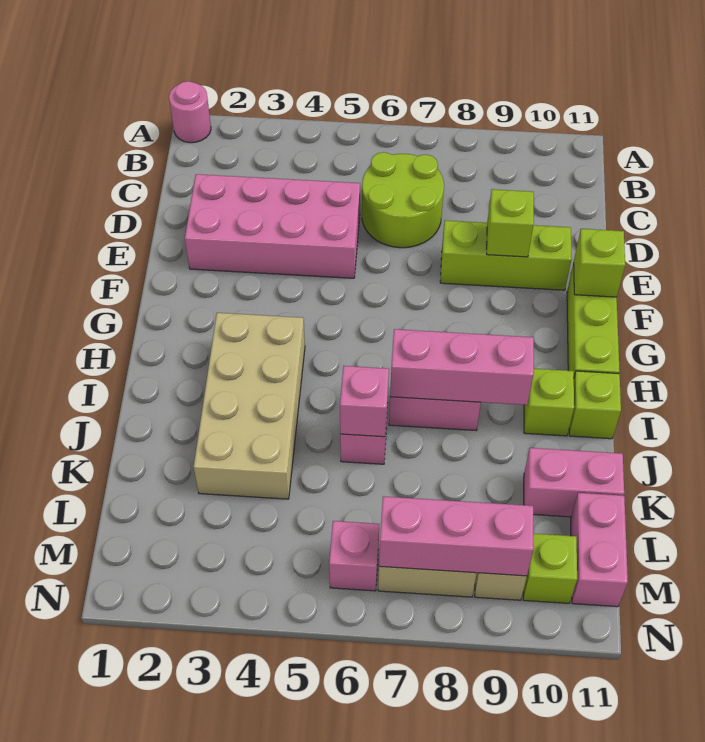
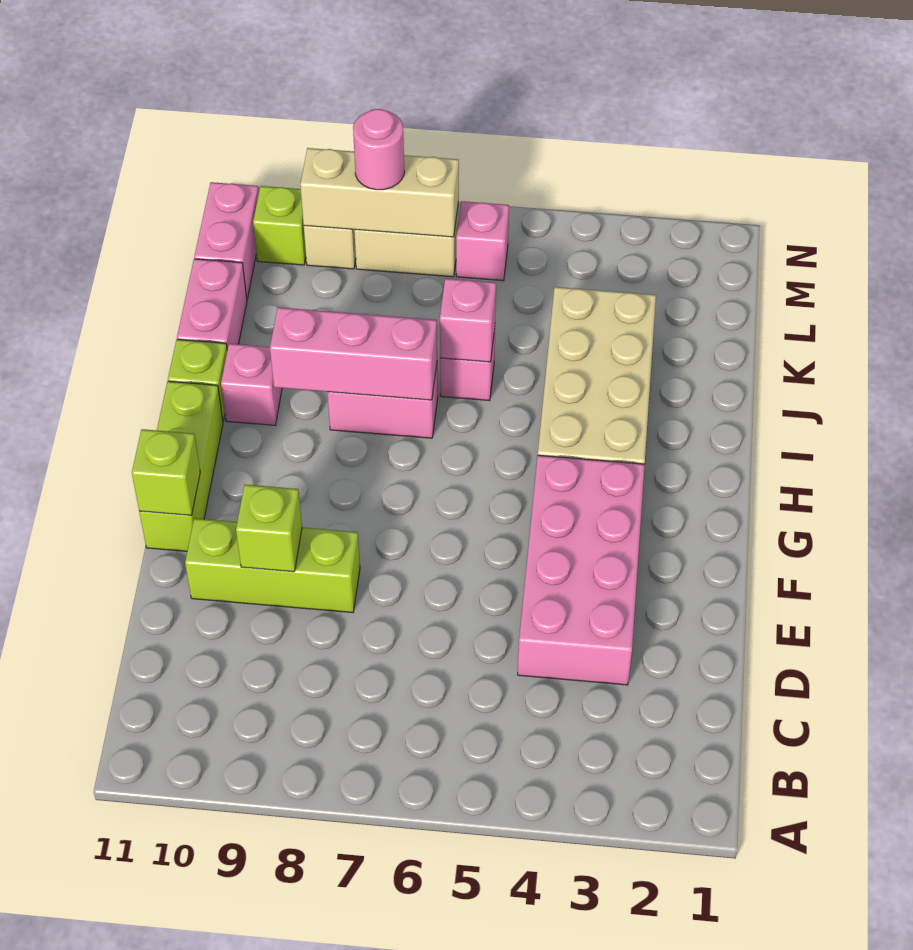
pink round brick A1 level 1 -> pink round brick M8 level 3
lime round brick C6:D7 level 1 -> none
pink brick D2:E5 level 1 -> pink brick D3:G4 level 1
lime brick I10 level 1 -> pink brick I10 level 1
pink brick K10:K11 level 1 -> pink brick J11:K11 level 1
pink brick M7:M9 level 2 -> tan brick M7:M9 level 2

